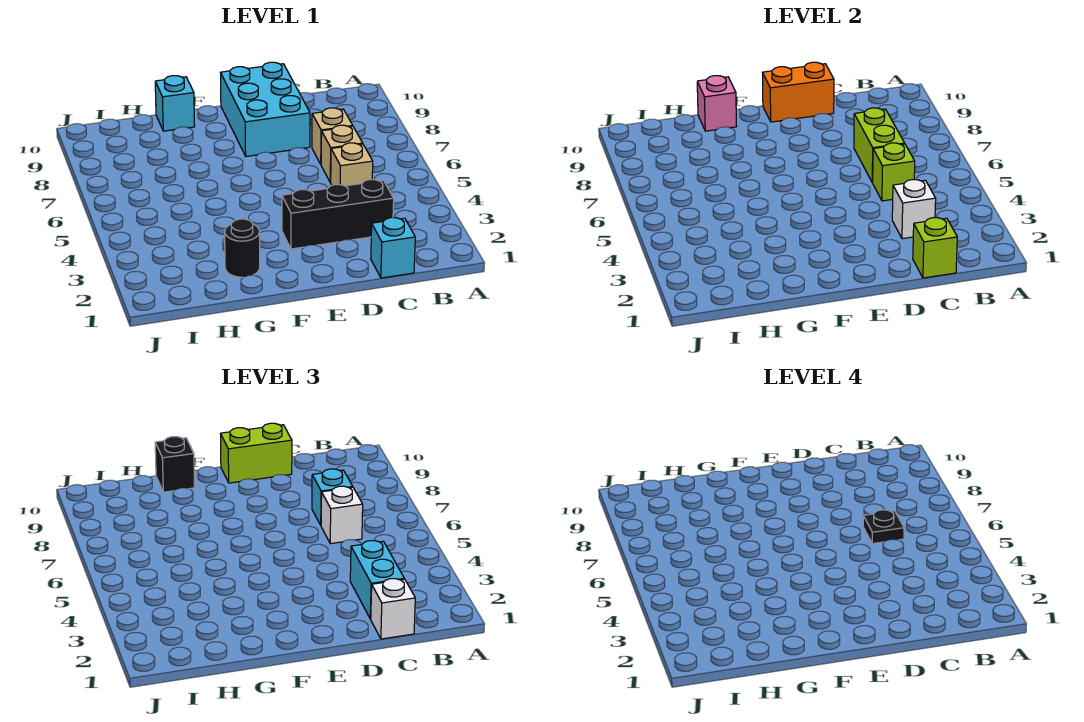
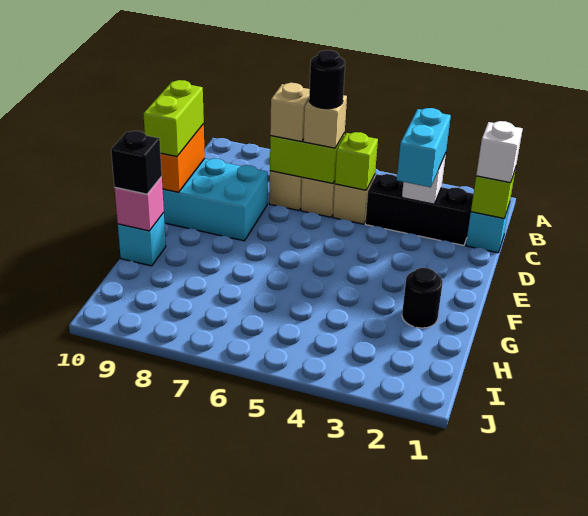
cyan brick C2:C3 level 3 -> cyan brick C3:D3 level 3
black brick C3:E3 level 1 -> black brick C2:C4 level 1
white brick C6 level 3 -> tan brick C6 level 3
black plate C6 level 4 -> black round brick C6 level 4
cyan brick C7 level 3 -> tan brick C7 level 3

